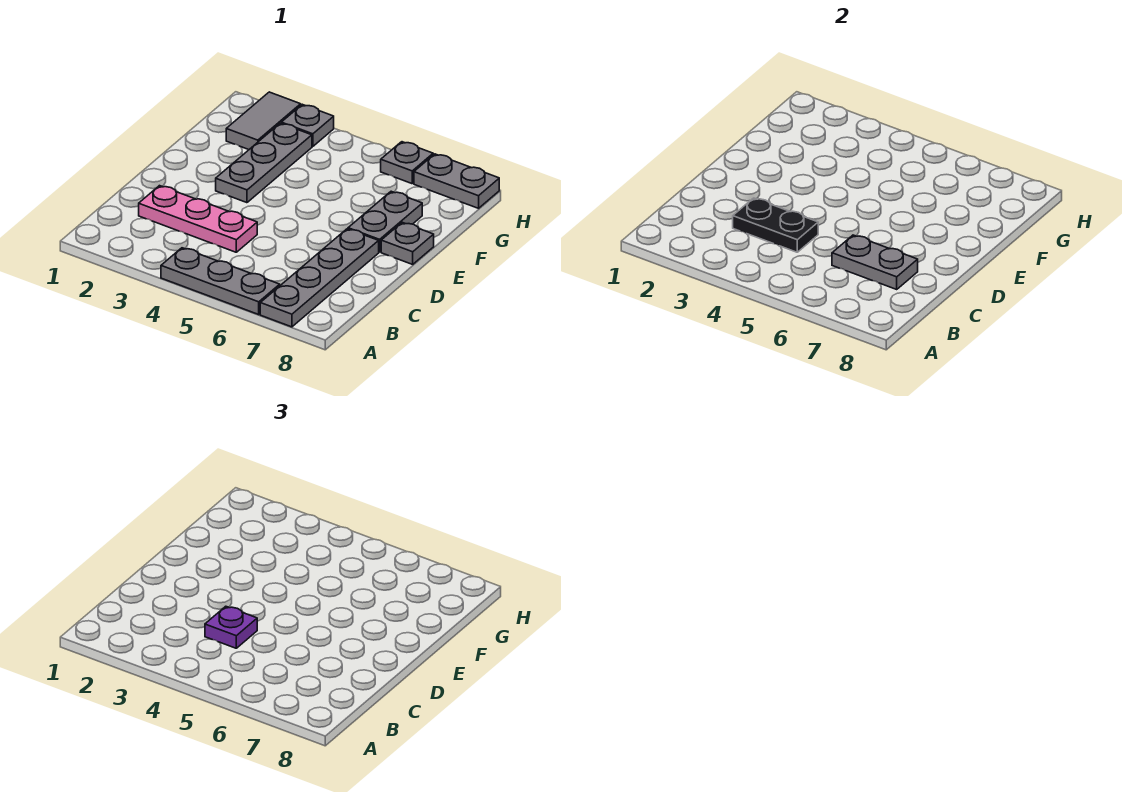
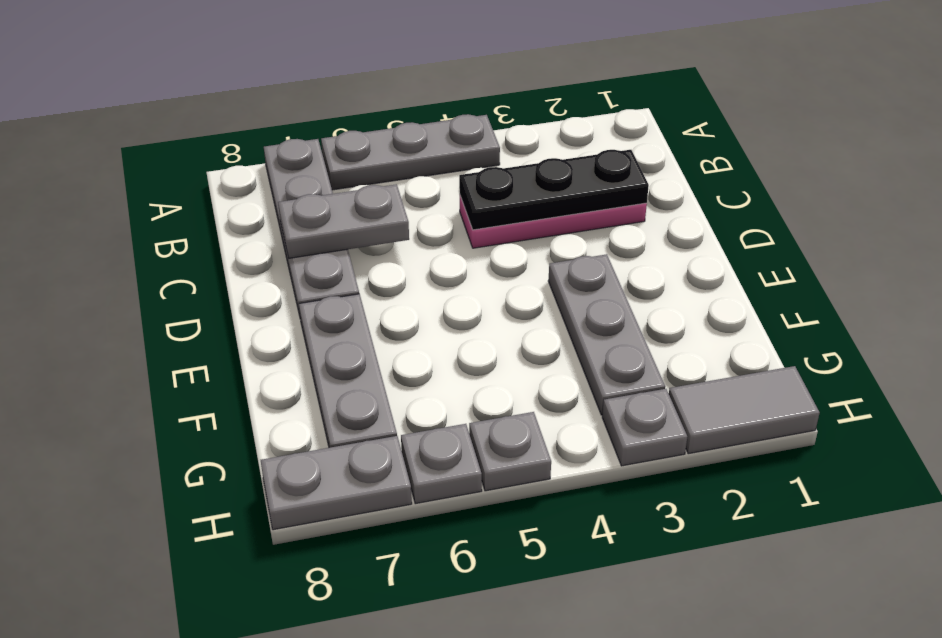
black plate C3:C4 level 2 -> black plate C2:C4 level 2
purple plate C4 level 3 -> none
grey plate E7:F7 level 1 -> grey plate E7:G7 level 1
grey plate E8 level 1 -> grey plate H5 level 1
grey tile G2:H2 level 1 -> grey tile H1:H2 level 1

